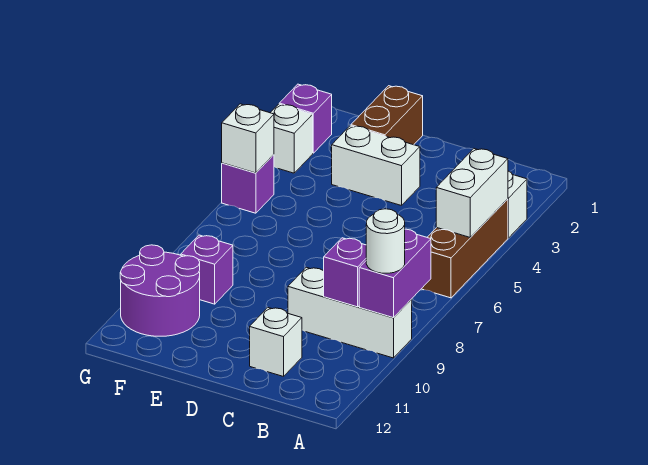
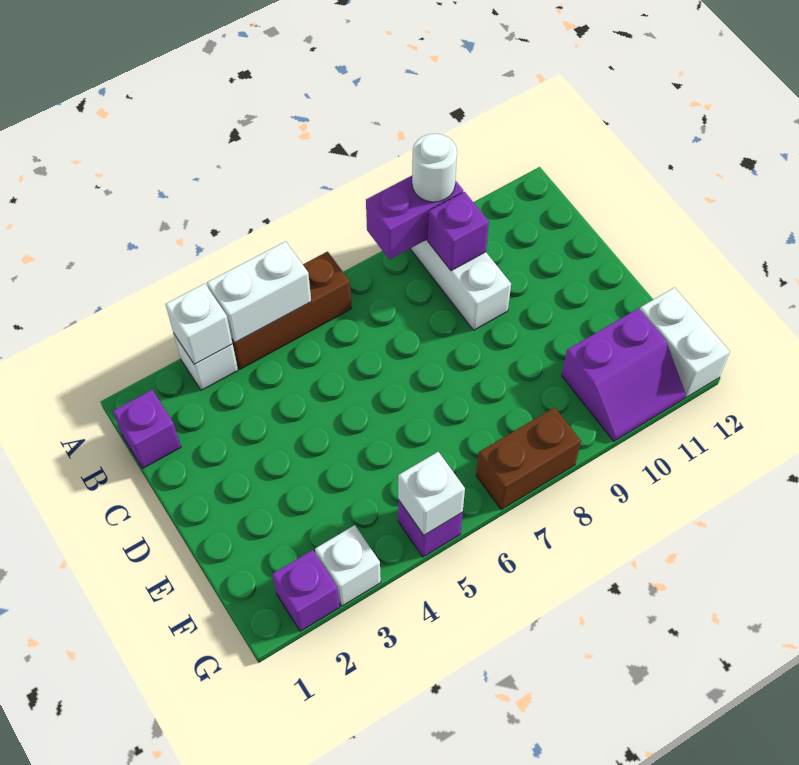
white brick C11 level 1 -> white brick A3 level 2
white brick D3:E3 level 1 -> white brick F12:G12 level 1
brown brick E1:E2 level 1 -> brown brick G7:G8 level 1
purple brick F9 level 1 -> purple brick B1 level 1
purple round brick F10:G11 level 1 -> purple slope F10:G11 level 1 top F

